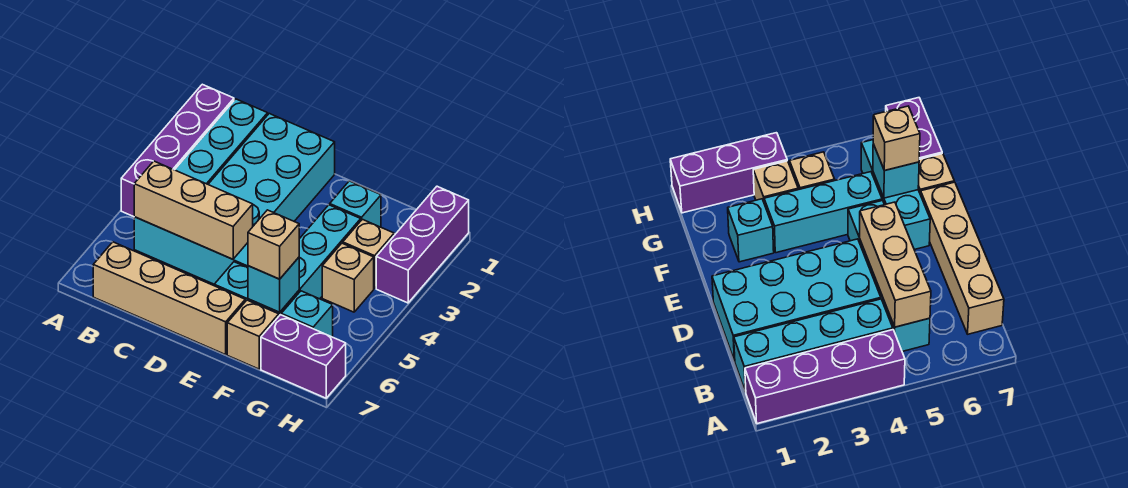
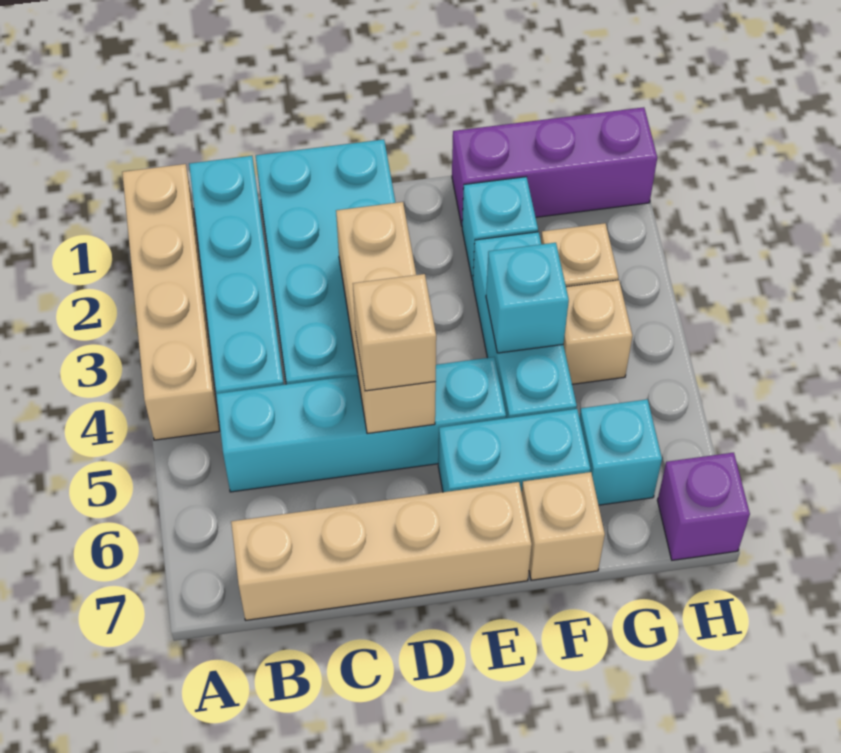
purple brick A1:A4 level 1 -> tan brick A1:A4 level 1
tan brick B5:D5 level 2 -> tan brick D3:D5 level 2
cyan brick F6 level 2 -> cyan brick F4 level 2
tan brick F6 level 3 -> tan brick D5 level 3
purple brick G7:H7 level 1 -> purple brick H7 level 1
purple brick H1:H3 level 1 -> purple brick F1:H1 level 1

